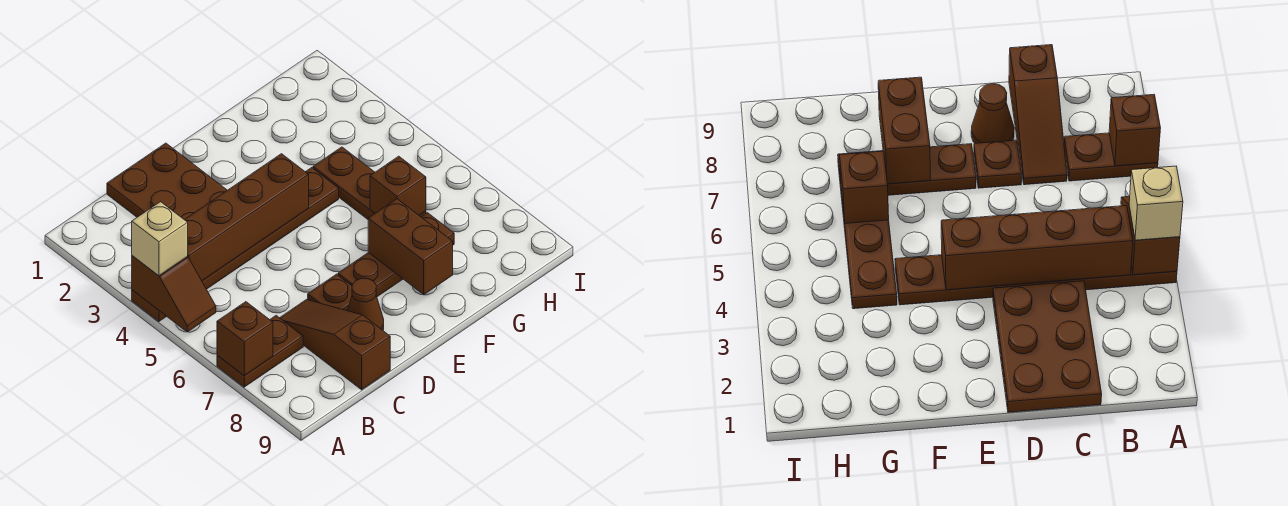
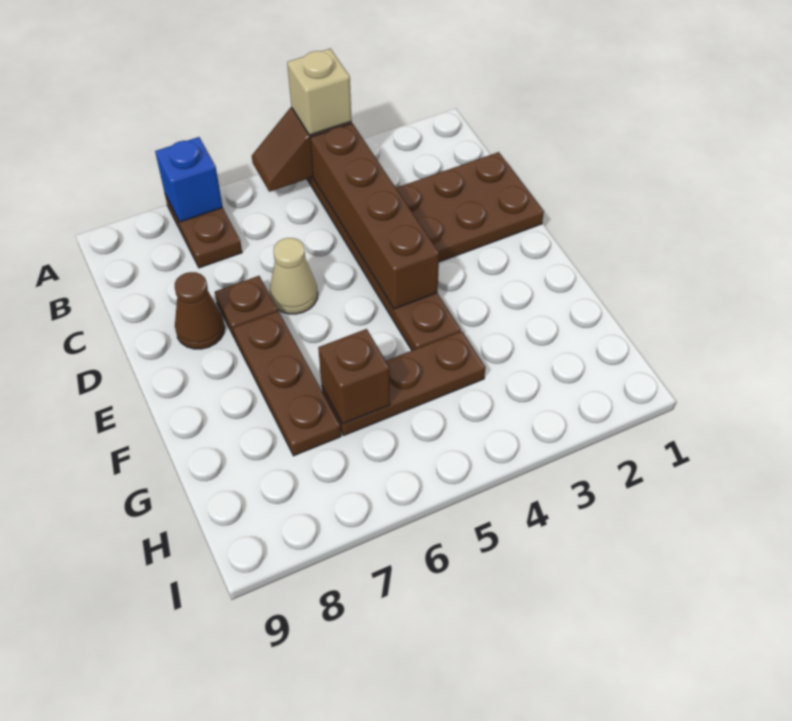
brown brick A7 level 2 -> blue brick A7 level 2
brown slope C7:C9 level 1 top 9 -> none
none -> tan cone D6 level 1
brown brick F7:F8 level 2 -> none

